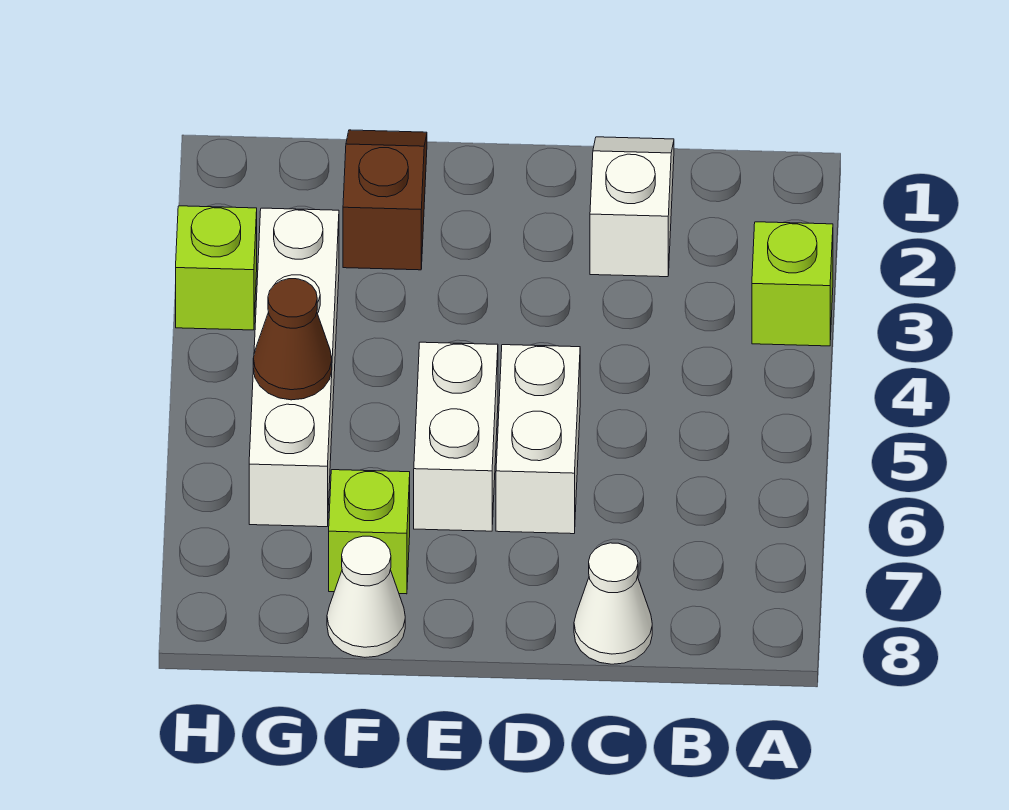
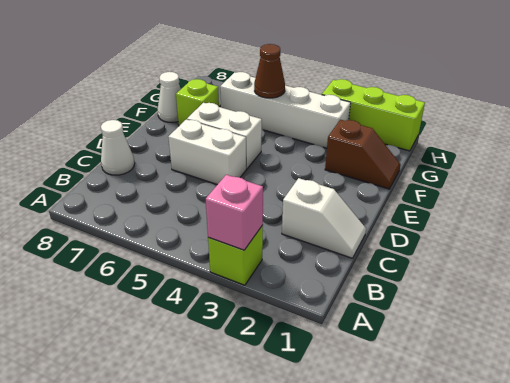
none -> pink brick A3 level 2
lime brick H3 level 1 -> lime brick H1:H3 level 1

